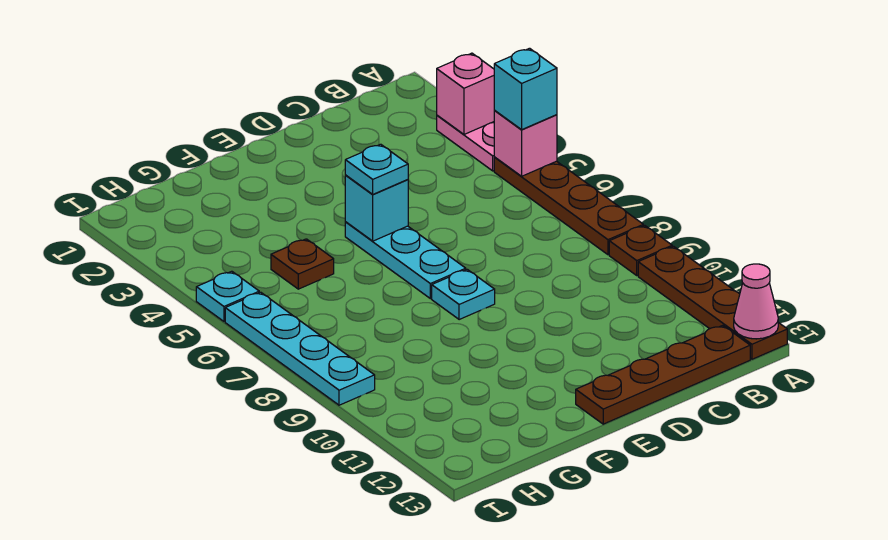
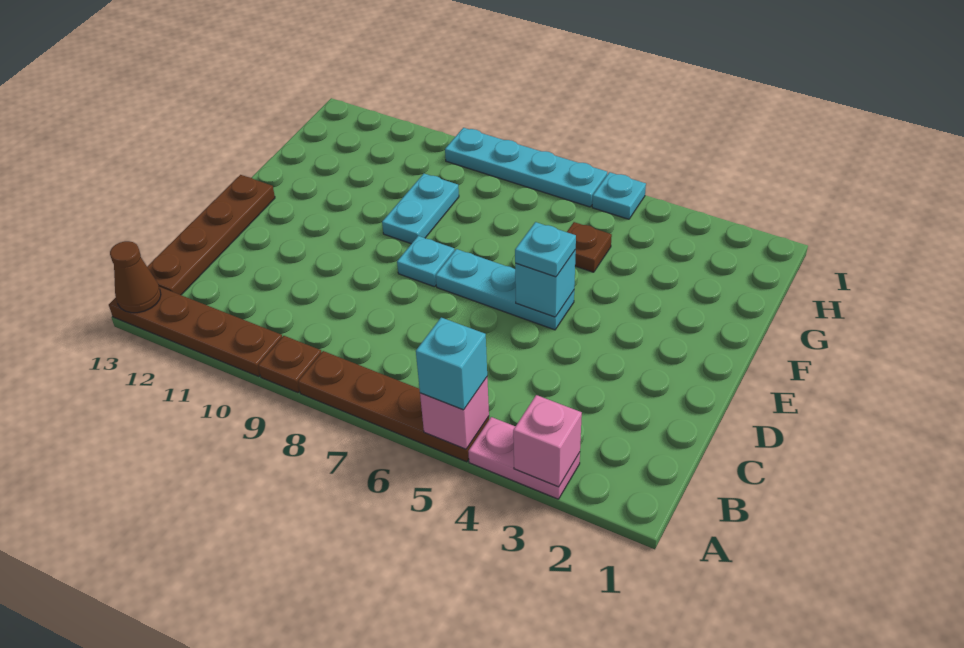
pink cone A13 level 2 -> brown cone A13 level 2
none -> cyan plate F9:G9 level 1

